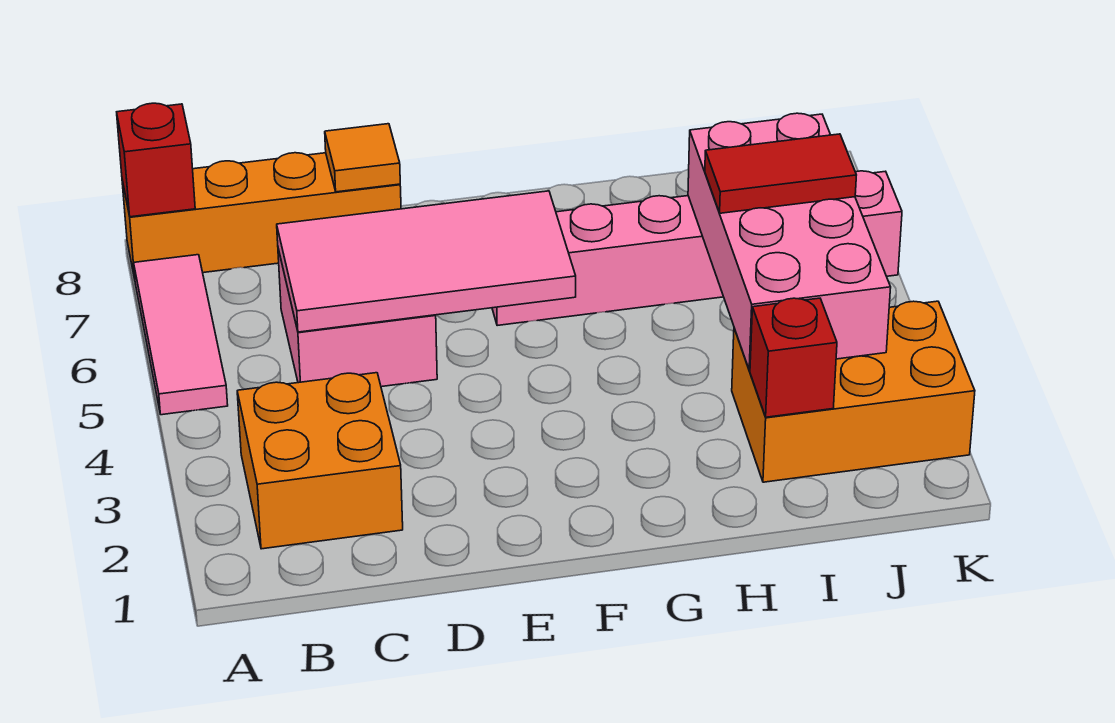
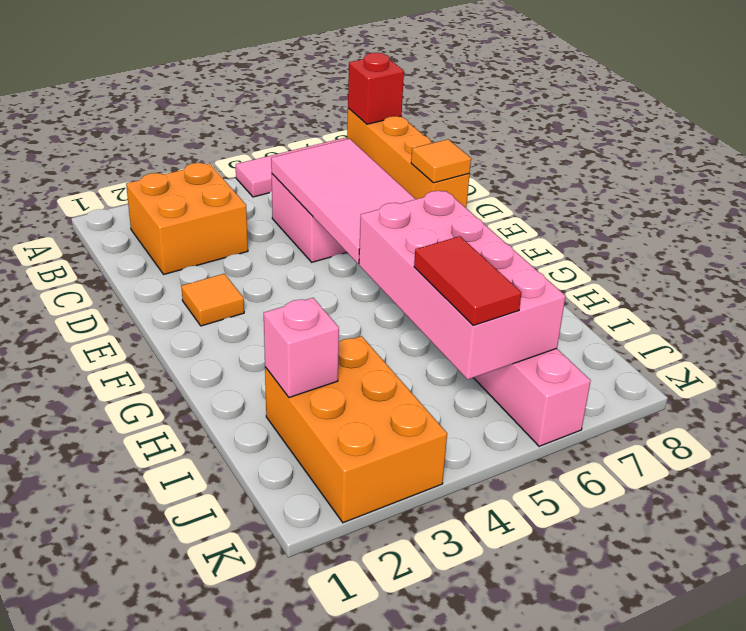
none -> orange tile E2 level 1
red brick I2 level 2 -> pink brick I2 level 2
pink brick I3:J6 level 2 -> pink brick G5:J6 level 2

